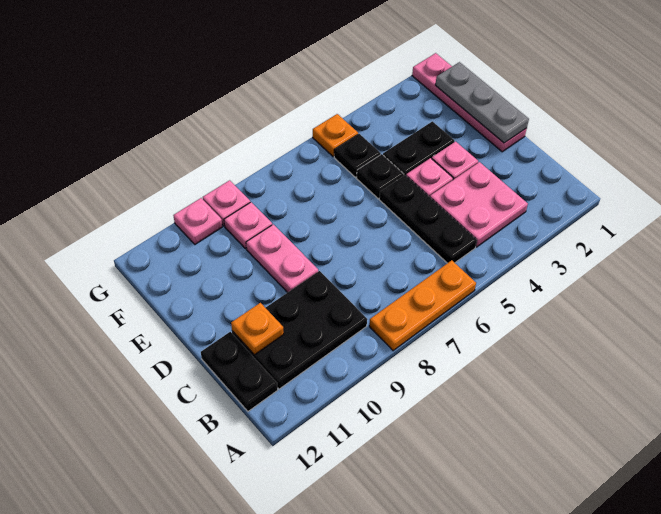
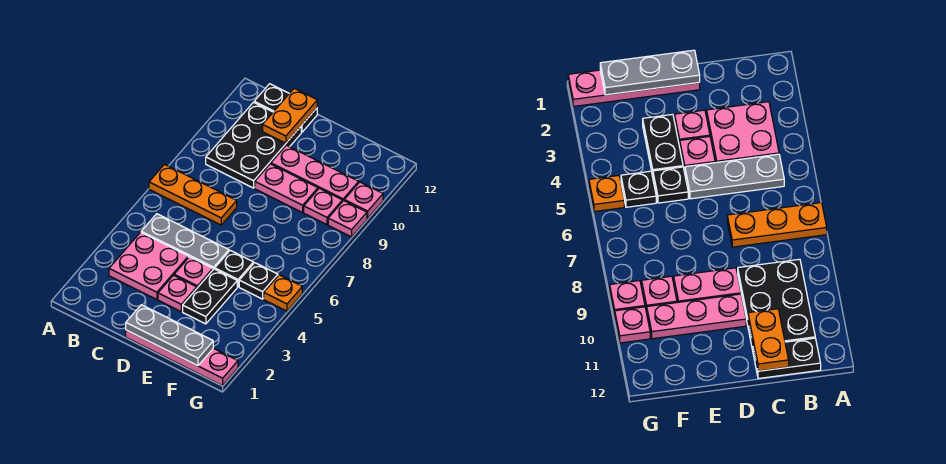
orange plate A6:A8 level 1 -> orange plate A7:C7 level 1
black plate B5:D5 level 1 -> grey plate B5:D5 level 1
orange plate C11 level 2 -> orange plate C11:C12 level 2
none -> pink plate D10:F10 level 1

